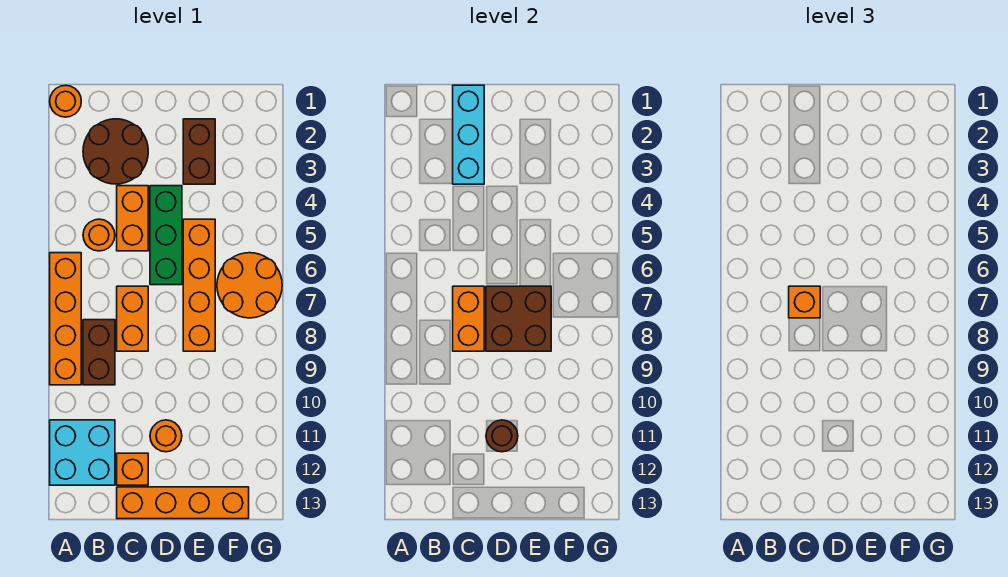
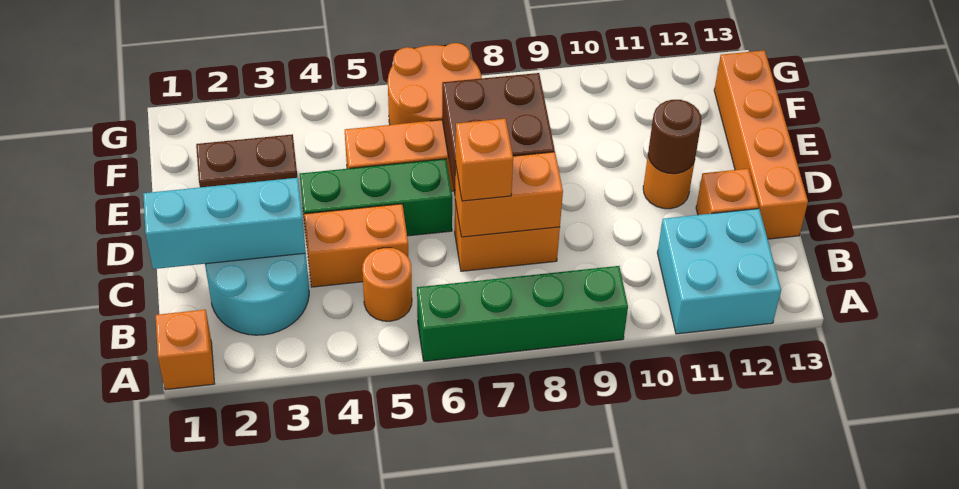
orange round brick A1 level 1 -> orange brick A1 level 1
orange brick A6:A9 level 1 -> green brick A6:A9 level 1
brown round brick B2:C3 level 1 -> cyan round brick B2:C3 level 1
brown brick B8:B9 level 1 -> none

